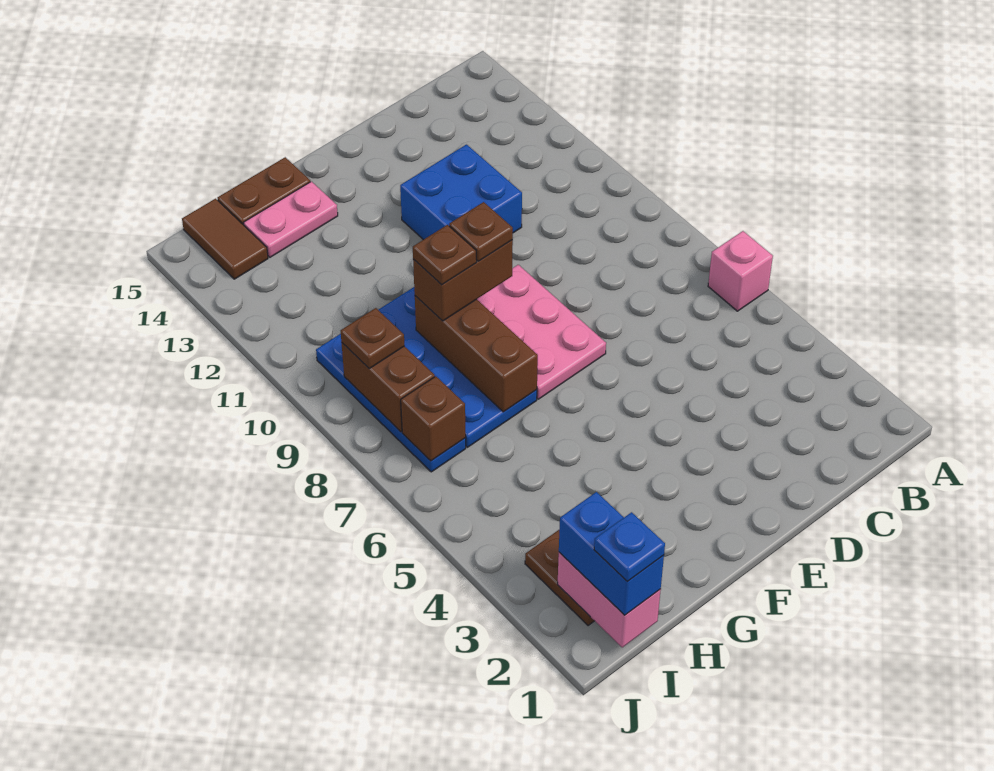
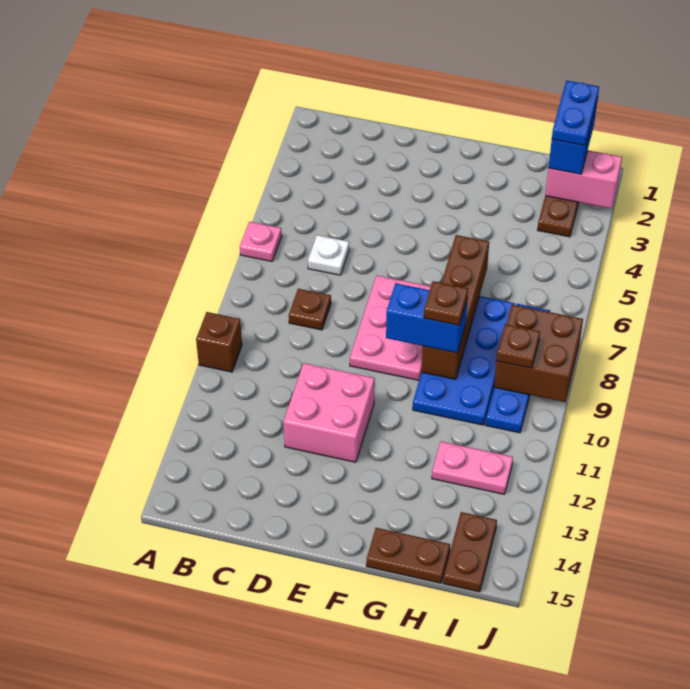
pink brick A6 level 1 -> pink plate A6 level 1
none -> white plate C6 level 1
blue brick D11:E12 level 1 -> pink brick D11:E12 level 1
brown brick F9:G9 level 3 -> blue brick F9:G9 level 3
brown plate F9 level 4 -> brown plate C8 level 1
brown brick G7:G9 level 2 -> brown brick G6:G9 level 2
pink plate G14:H14 level 1 -> pink plate H12:I12 level 1
pink brick I1:I2 level 2 -> pink brick I2:J2 level 2
blue plate I1 level 4 -> blue plate I1:I2 level 4
brown brick I7 level 2 -> brown brick A10 level 1
brown brick I8:I9 level 2 -> brown brick I8:J9 level 2
brown tile I14:I15 level 1 -> brown plate I14:I15 level 1

